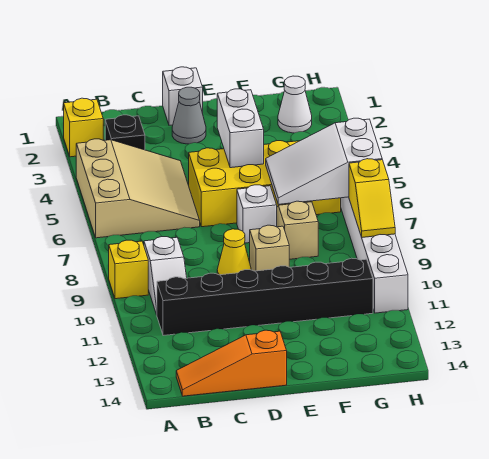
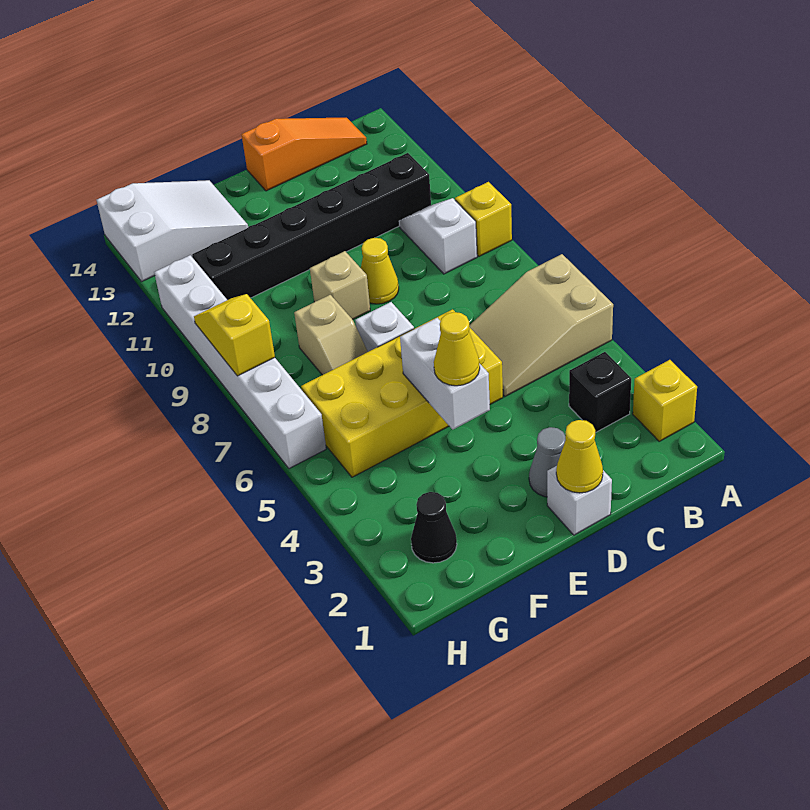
tan slope A4:C6 level 1 top A -> tan slope A5:C6 level 1 top A
none -> yellow cone D1 level 2
none -> yellow cone E4 level 3
white slope F6:H7 level 2 top H -> white slope F13:H14 level 1 top H
white cone G2 level 1 -> black cone G2 level 1

